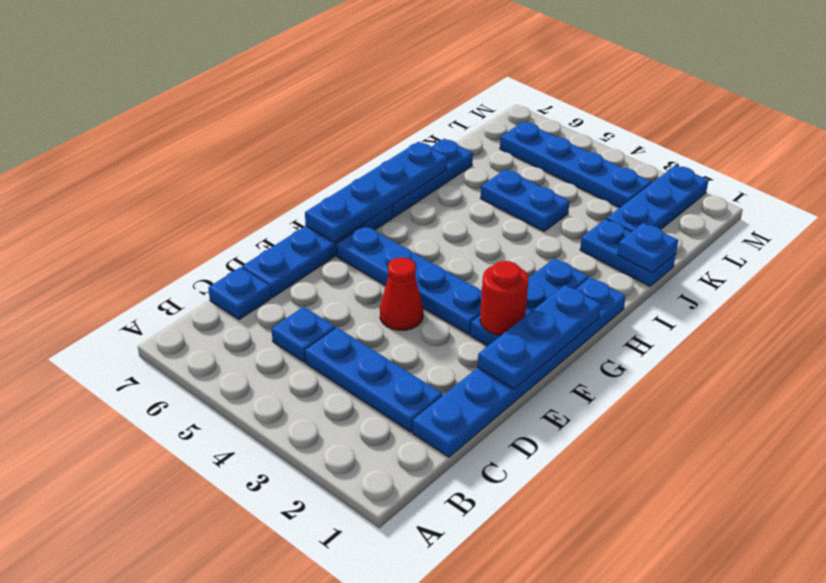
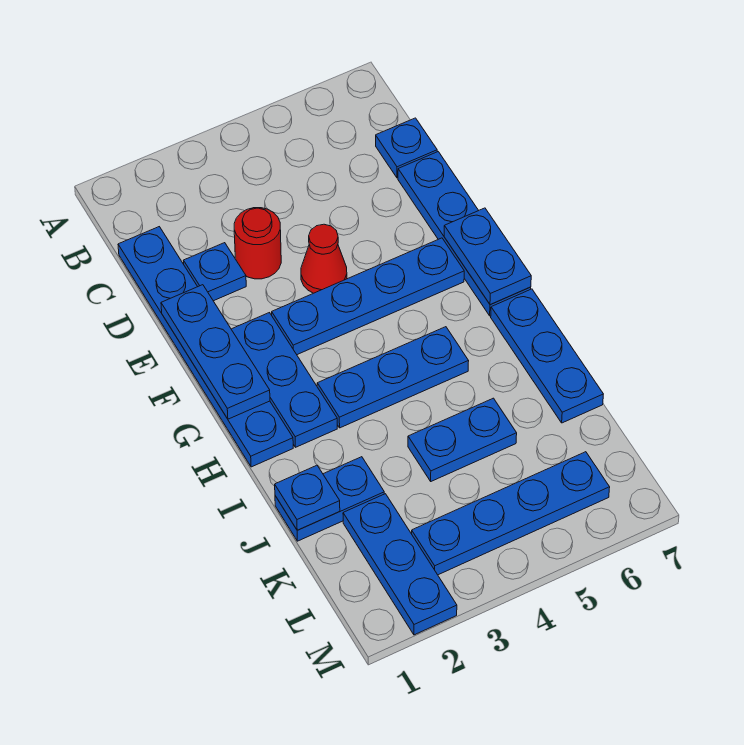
blue plate C2:C4 level 1 -> blue plate H3:H5 level 1
blue plate C5 level 1 -> blue plate D2 level 1
red round brick F2 level 2 -> red round brick D3 level 1
blue plate F7:I7 level 2 -> blue plate F7:G7 level 2

